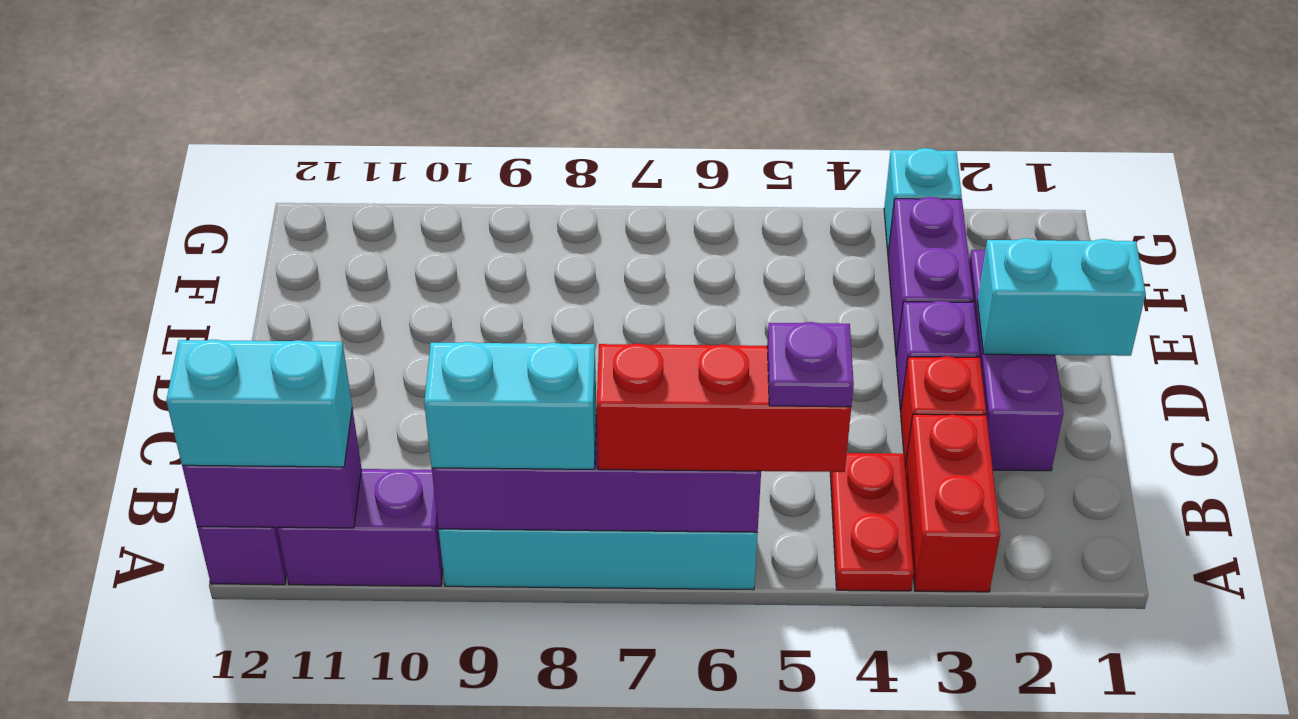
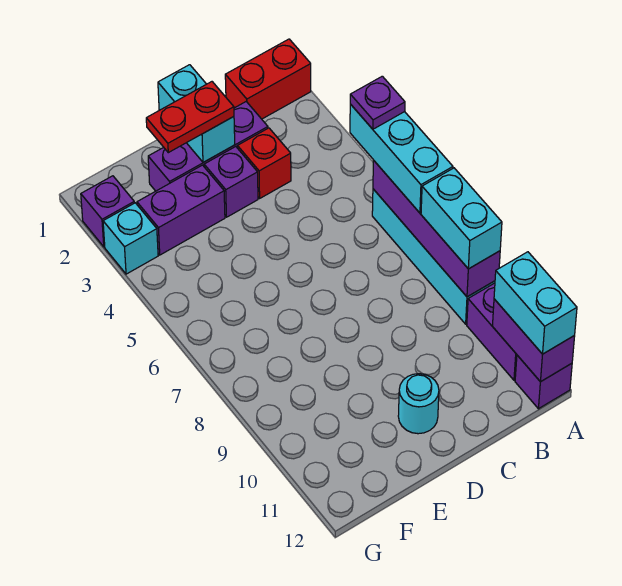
red brick A3:B3 level 1 -> red brick A1:B1 level 1
red plate A4:B4 level 1 -> red plate D2:E2 level 3
red brick A5:A7 level 3 -> cyan brick A5:A7 level 3
none -> cyan round brick D11 level 1
none -> purple brick G2 level 1

